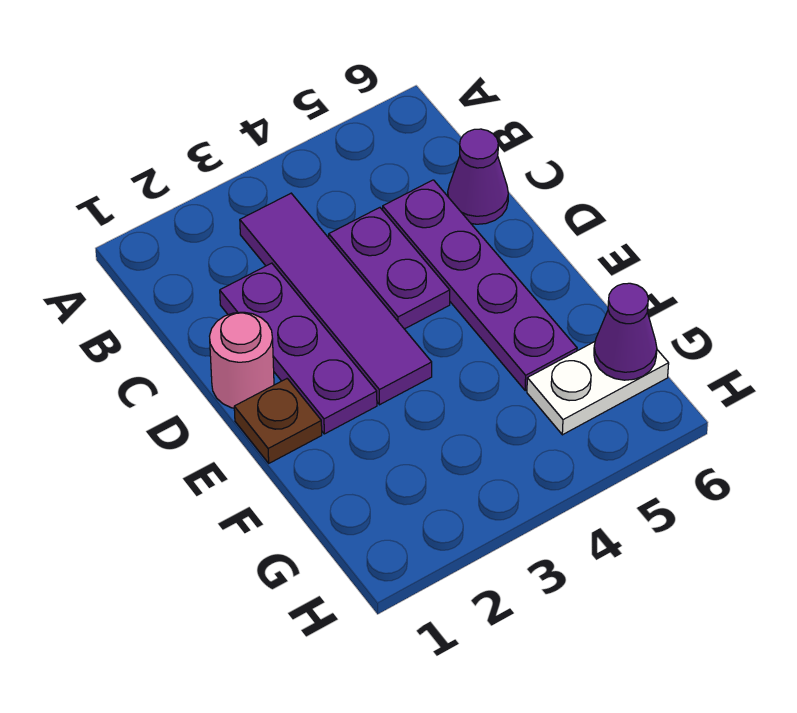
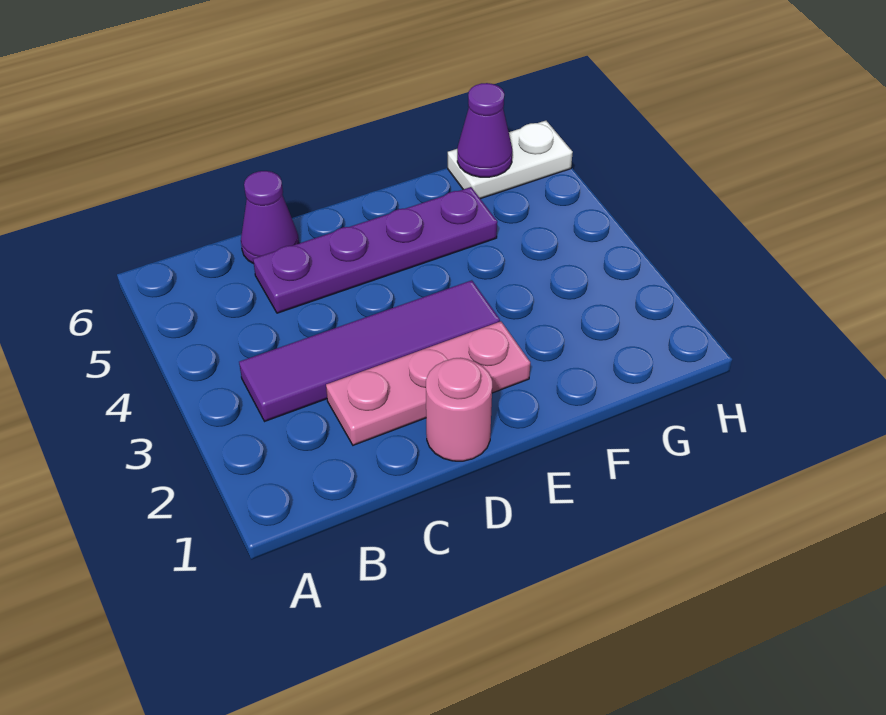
purple plate C2:E2 level 1 -> pink plate C2:E2 level 1
purple plate C4:D4 level 1 -> none
brown plate E1 level 1 -> none
white plate G5:G6 level 1 -> white plate G6:H6 level 1

